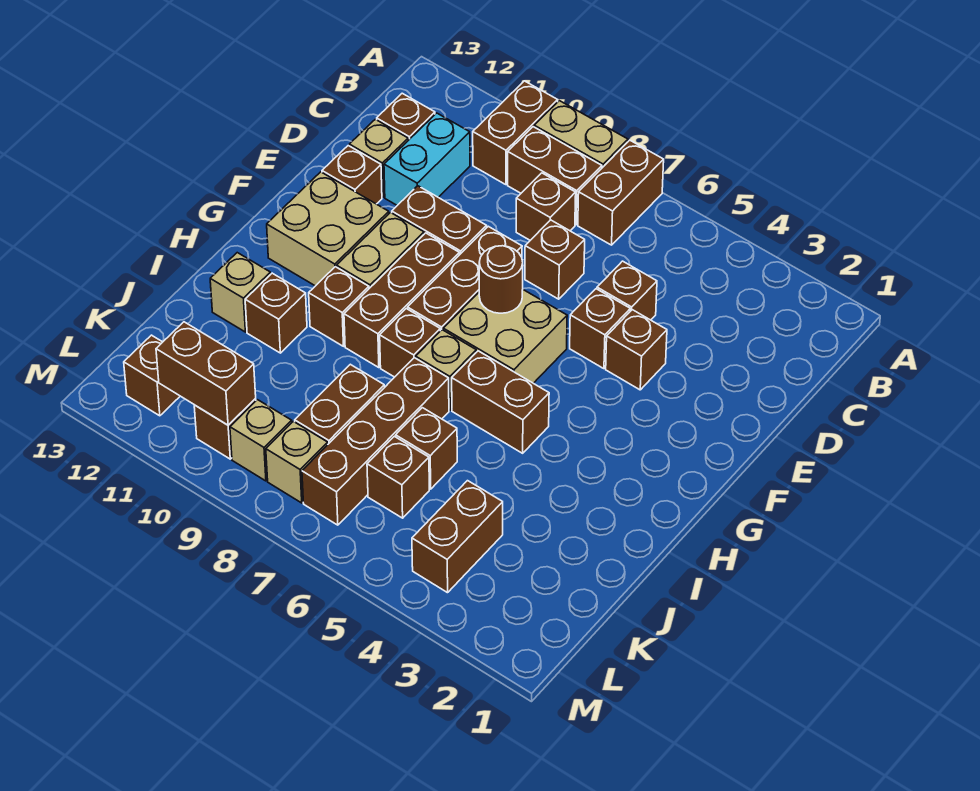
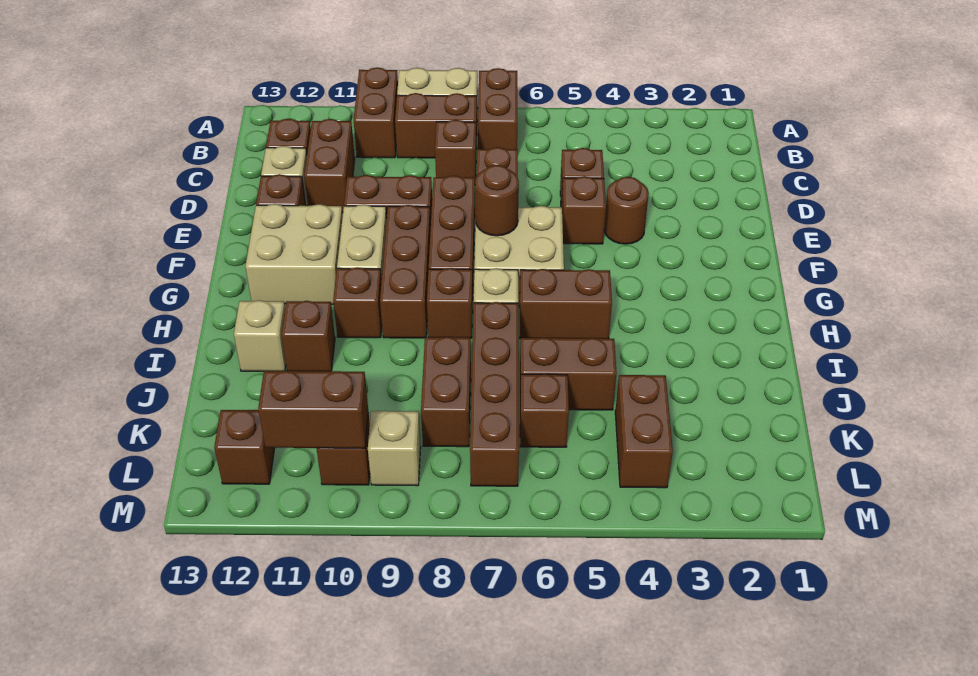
cyan brick C11:D11 level 1 -> brown brick C11:D11 level 1
brown brick E4 level 1 -> brown round brick E4 level 1
brown brick J6 level 1 -> brown brick J5:J6 level 1
tan brick L8 level 1 -> none

